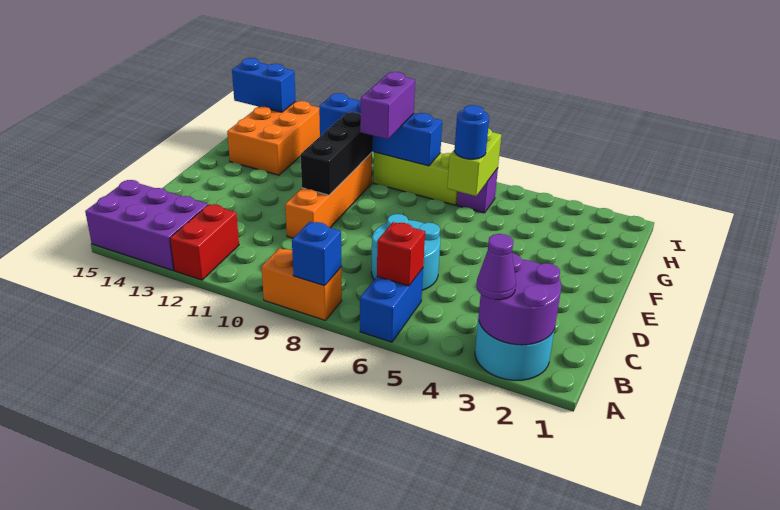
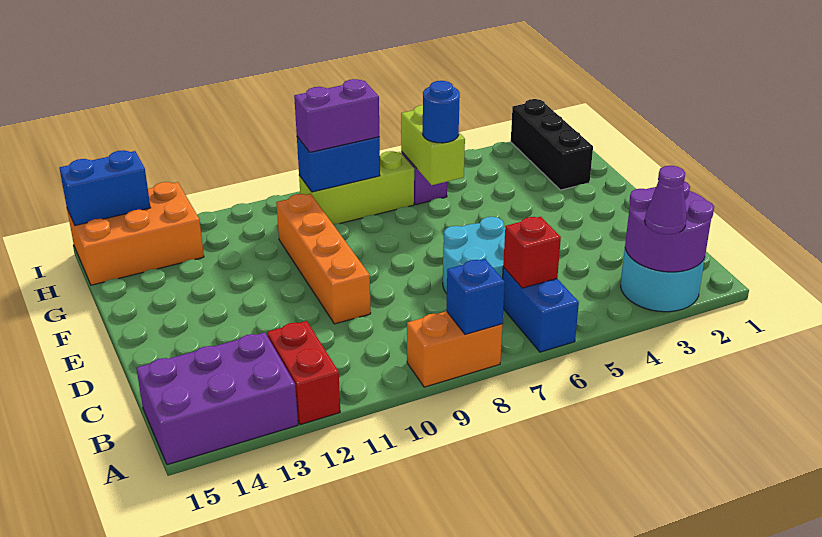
black brick E10:G10 level 2 -> black brick G2:I2 level 1
purple brick G9:H9 level 3 -> purple brick H8:H9 level 3
orange brick G13:I14 level 1 -> orange brick H13:I15 level 1
blue brick H8:H11 level 2 -> blue brick H8:H9 level 2

